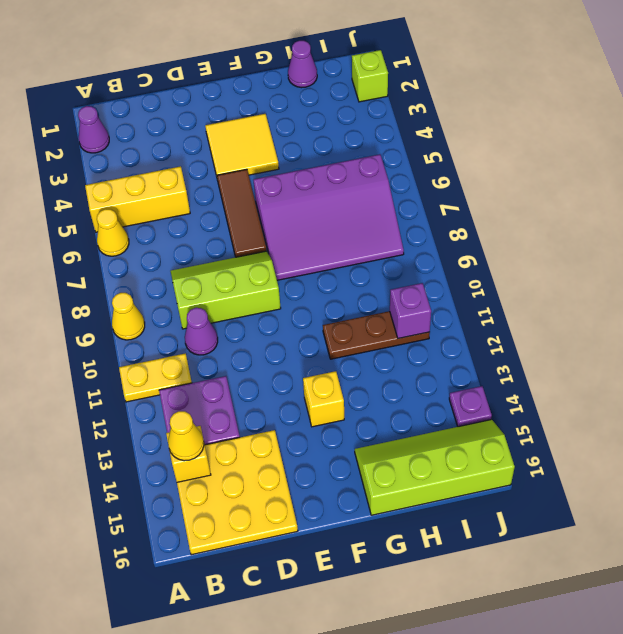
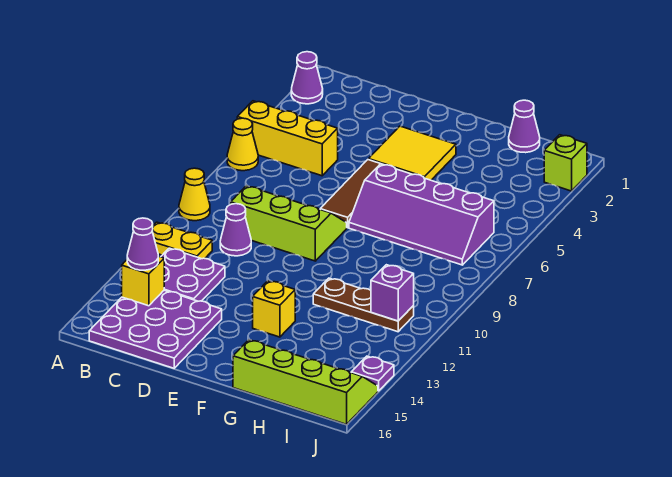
yellow plate B14:D16 level 1 -> purple plate B14:D16 level 1
yellow cone B14 level 3 -> purple cone B14 level 3
purple slope F6:I8 level 1 top 6 -> purple slope F6:I7 level 1 top 6

